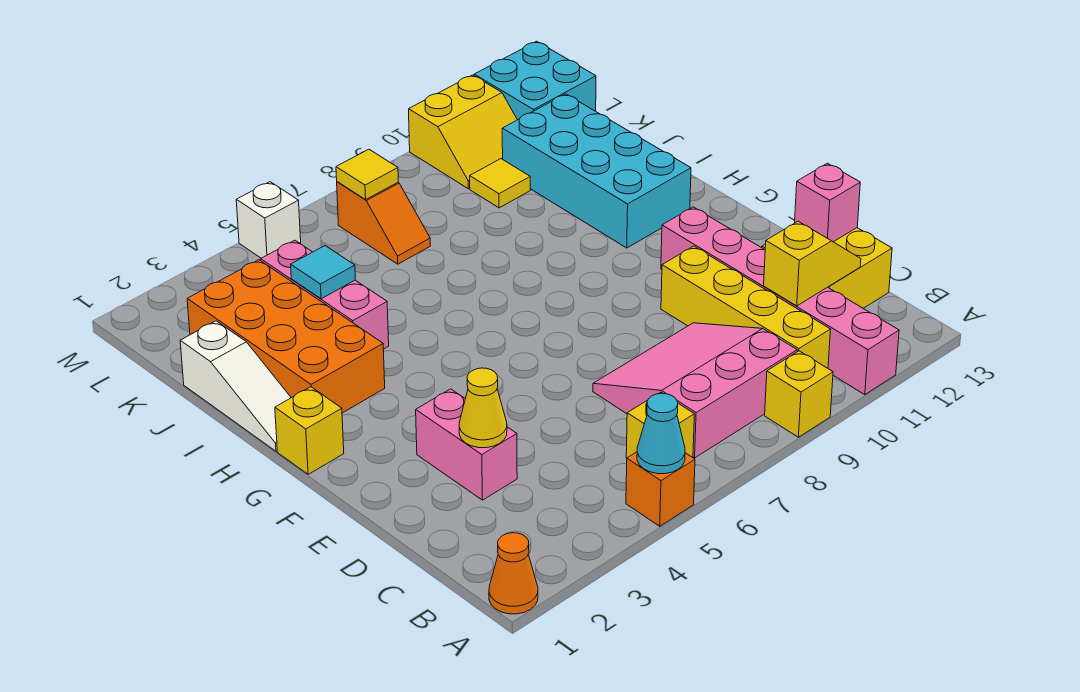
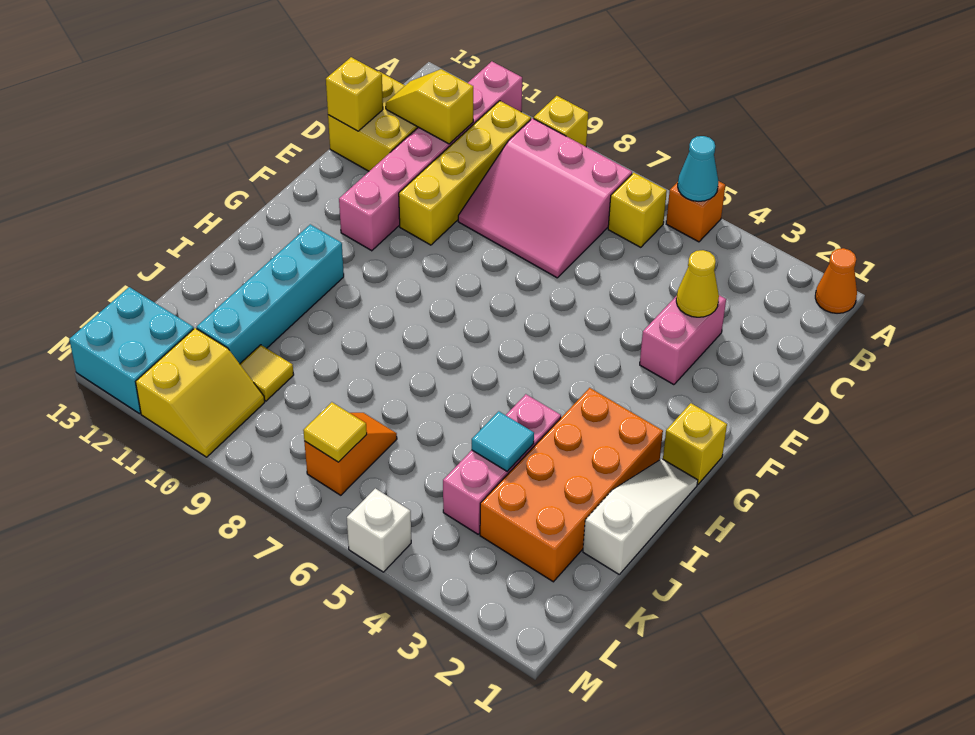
pink brick D13 level 2 -> yellow brick D13 level 2
cyan brick H11:K12 level 1 -> cyan brick H11:K11 level 1
yellow slope L10:M11 level 1 top M -> yellow slope L10:M11 level 1 top 11

